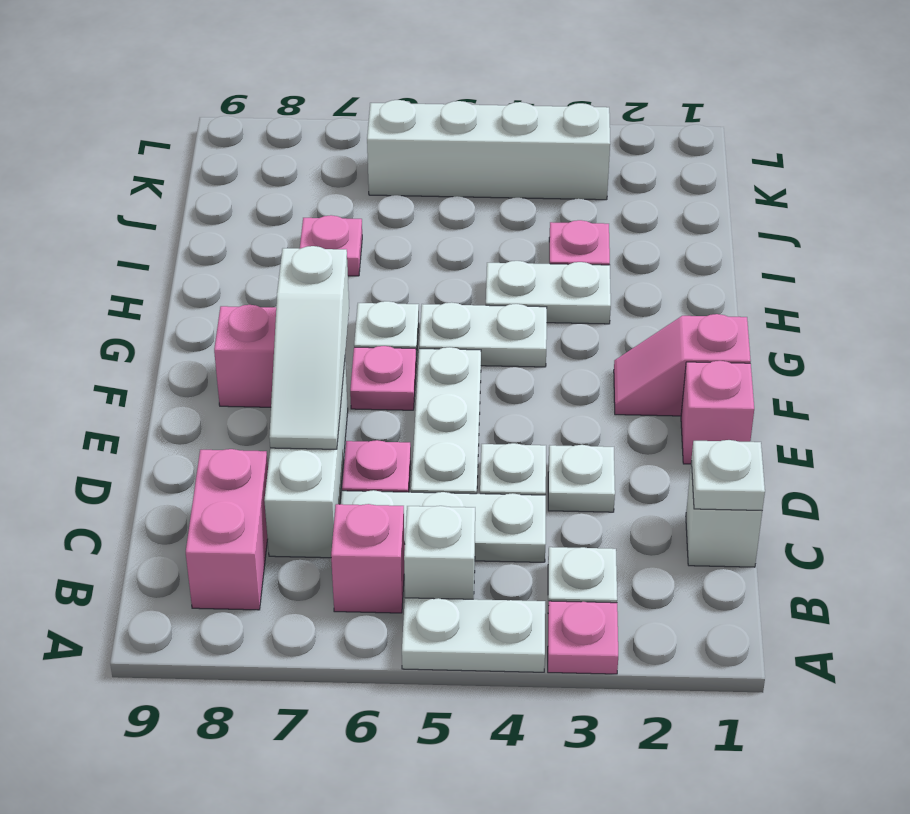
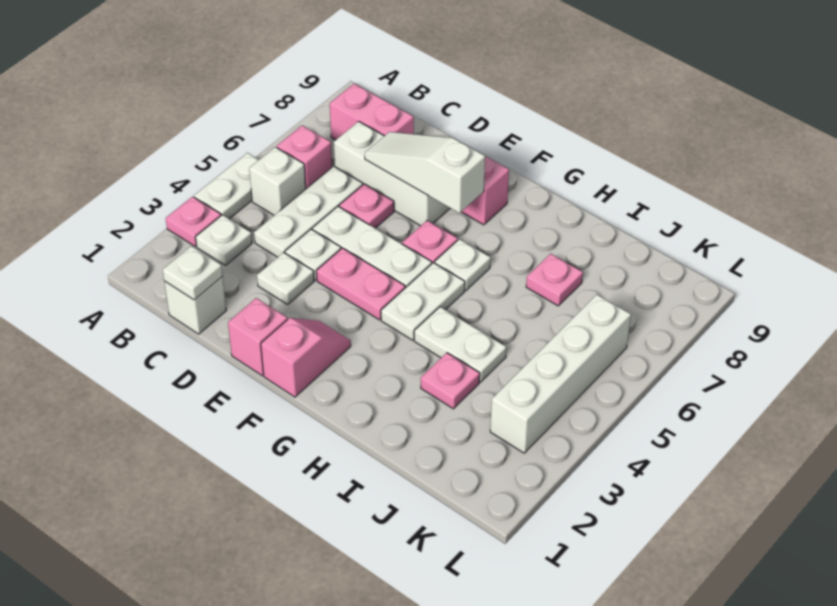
none -> pink plate E4:F4 level 1
white plate H3:H4 level 1 -> white plate H4:I4 level 1

